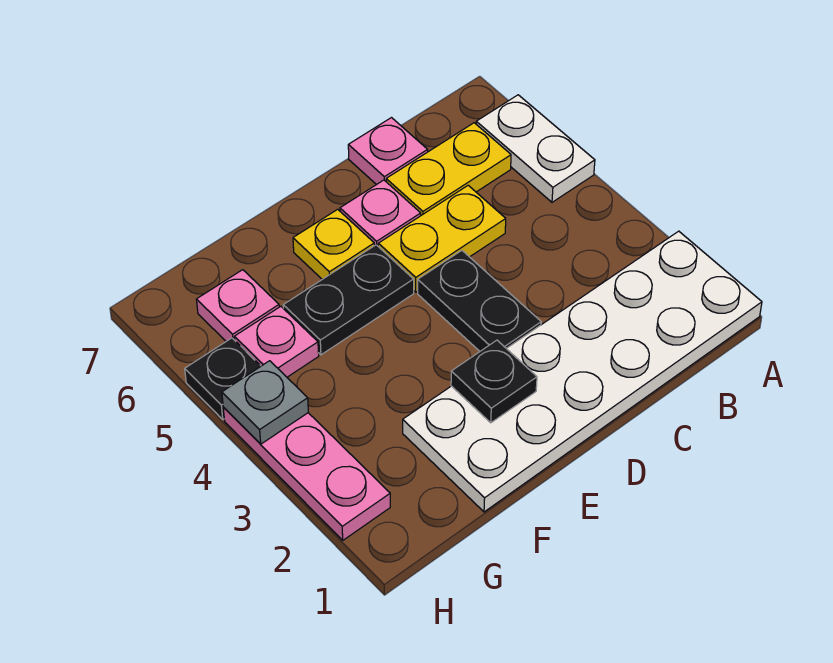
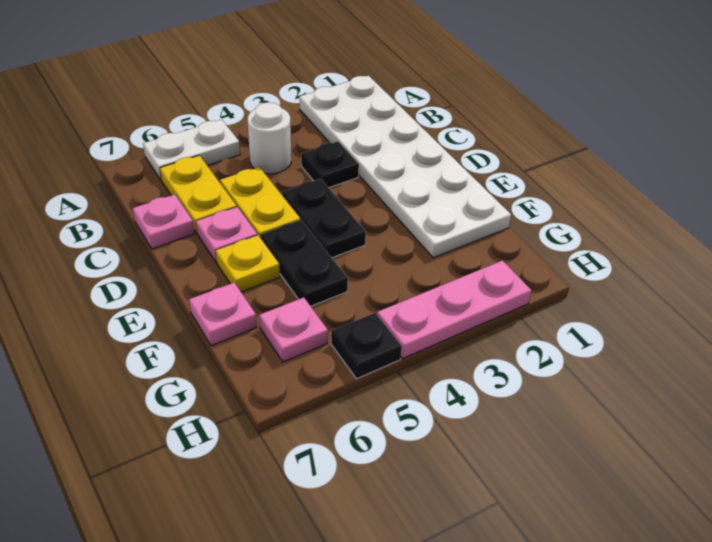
none -> white round brick B4 level 1
black plate D3:D4 level 1 -> black plate D4:E4 level 1
black plate E2 level 2 -> black plate C3 level 1
pink plate G5 level 1 -> pink plate F7 level 1
grey plate H4 level 2 -> none

